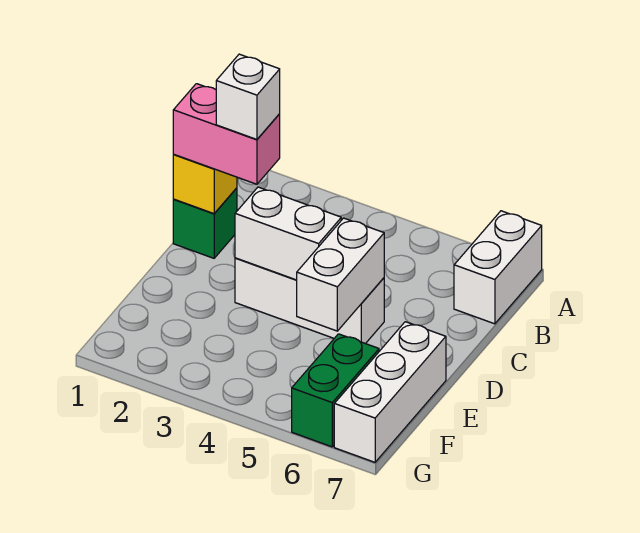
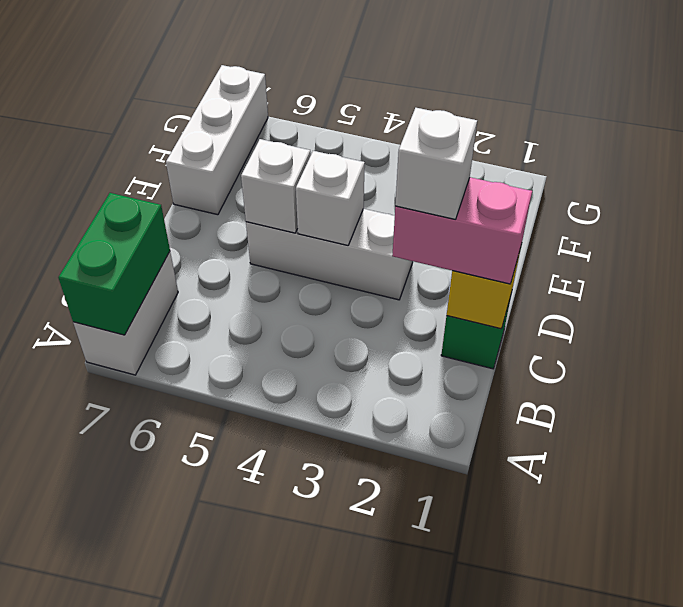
white brick D3:D4 level 2 -> white brick D4 level 2
white brick D5:E5 level 2 -> white brick D5 level 2
green brick F6:G6 level 1 -> green brick A7:B7 level 2

